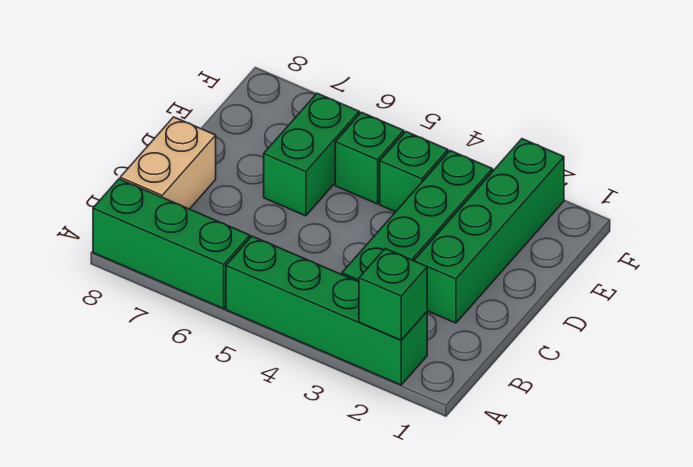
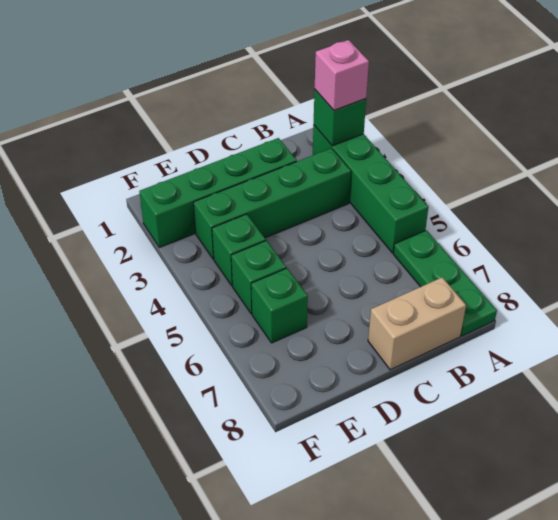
none -> pink brick A2 level 3
green brick A6:A8 level 1 -> green plate A6:A8 level 1
green brick D6:E6 level 1 -> green brick E6 level 1

